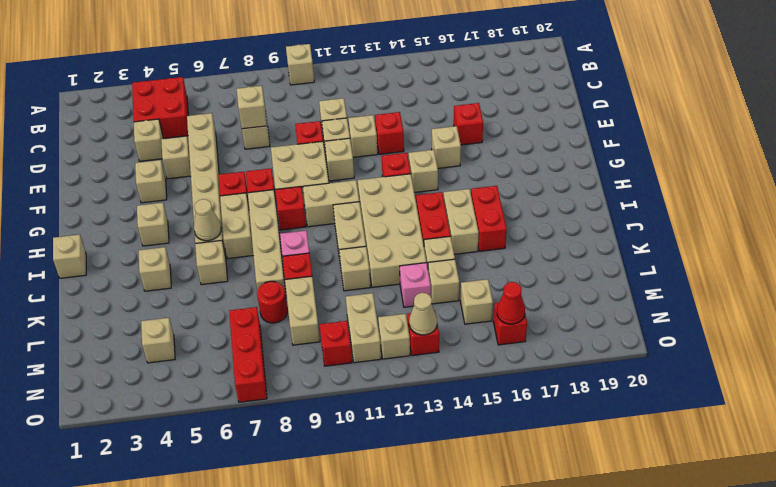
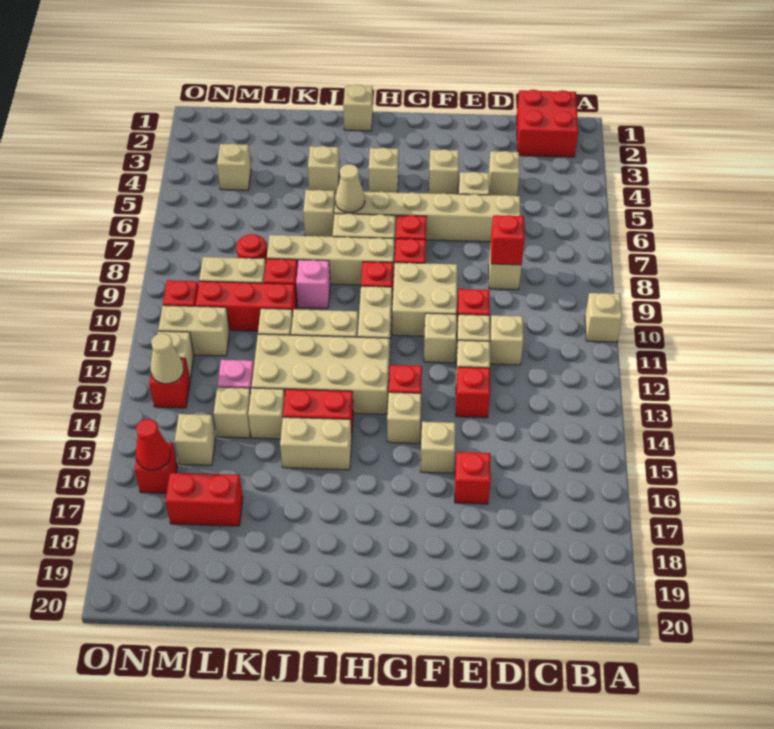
red brick B4:C5 level 1 -> red brick B1:C2 level 1
tan brick D8 level 2 -> red brick D8 level 2
red brick I16:J16 level 1 -> red brick L17:M17 level 1
red brick M7:O7 level 1 -> red brick K10:M10 level 1

